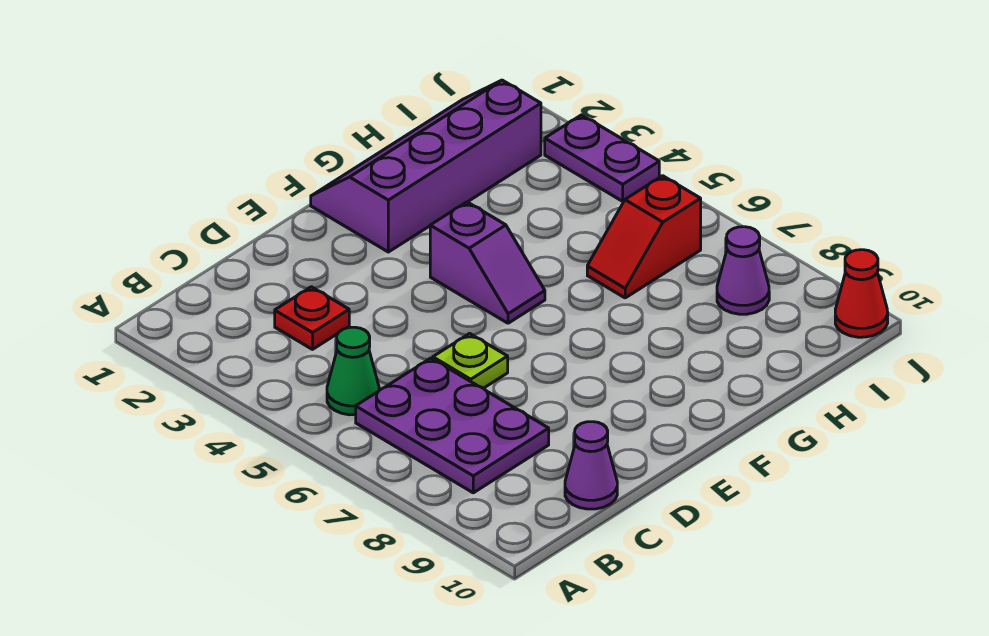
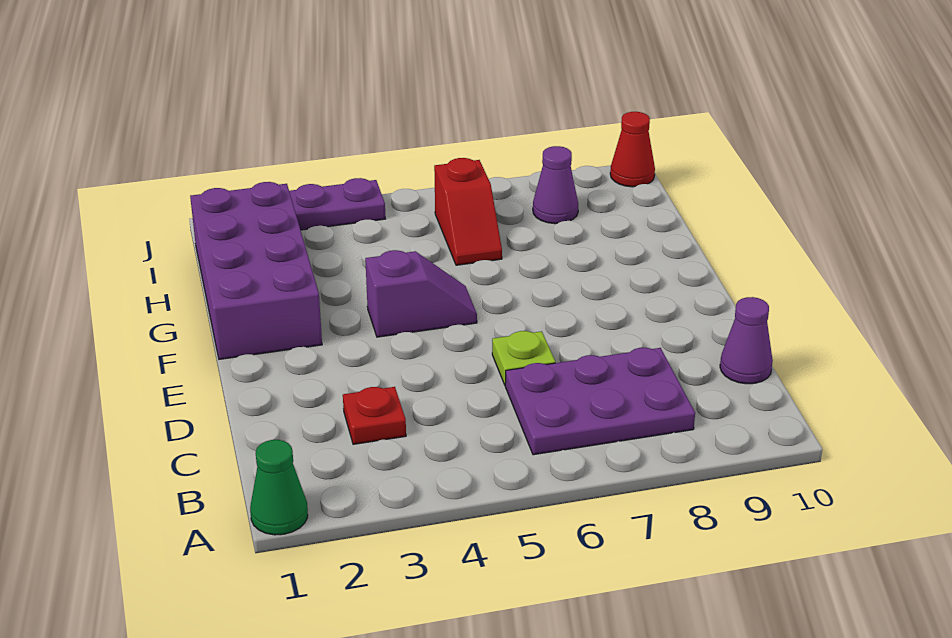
green cone B5 level 1 -> green cone A1 level 1
purple slope F1:I2 level 1 top 2 -> purple brick F1:I2 level 1

